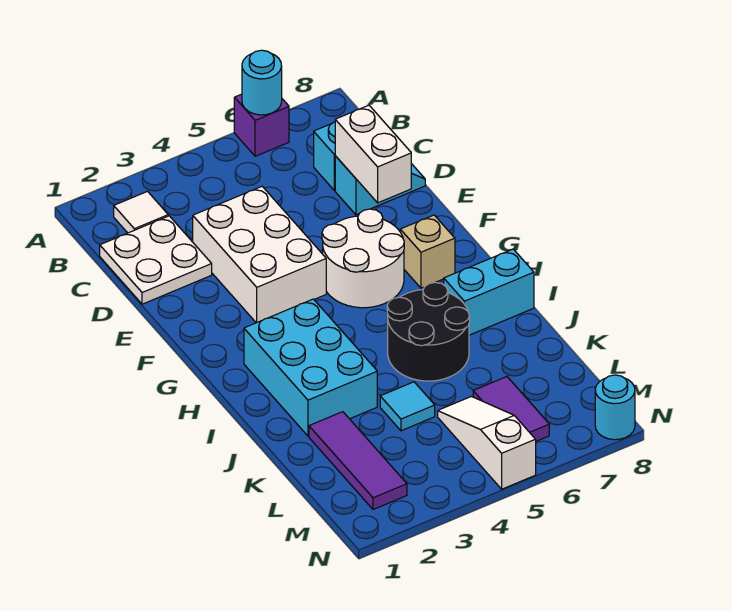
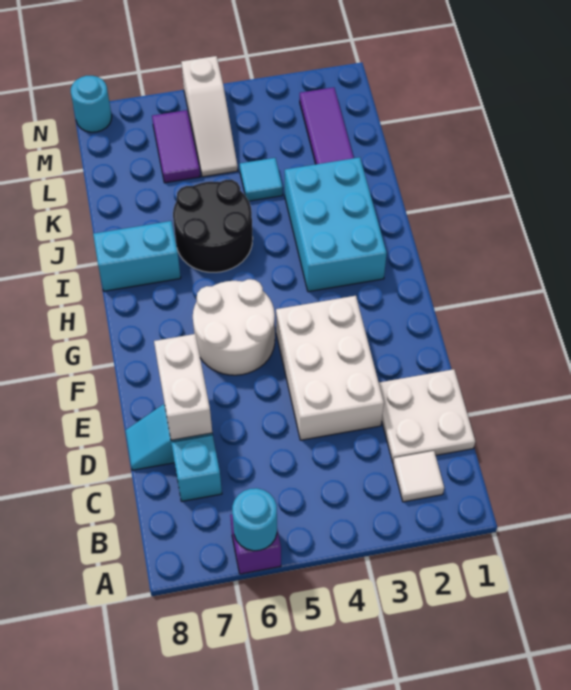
tan brick G7 level 1 -> none

